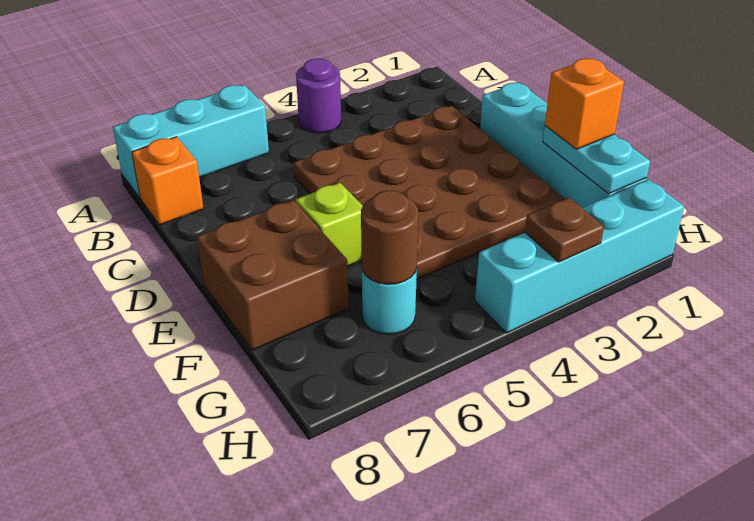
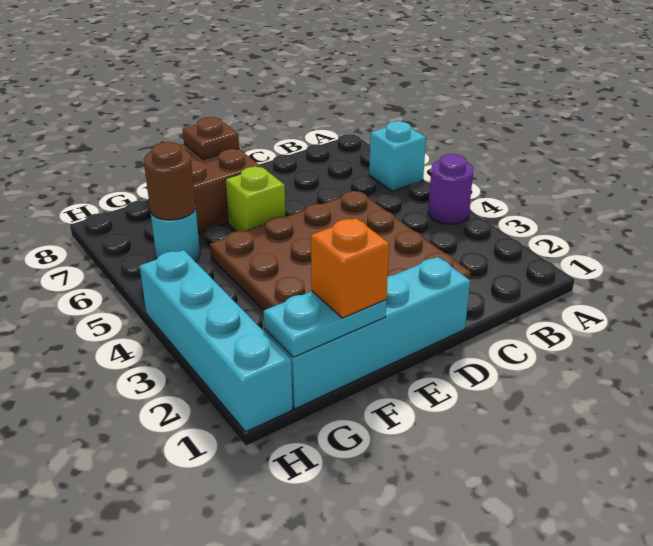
cyan brick A6:A8 level 1 -> cyan brick A6 level 1
orange brick B8 level 1 -> none
brown plate H3 level 2 -> brown plate E8 level 2

